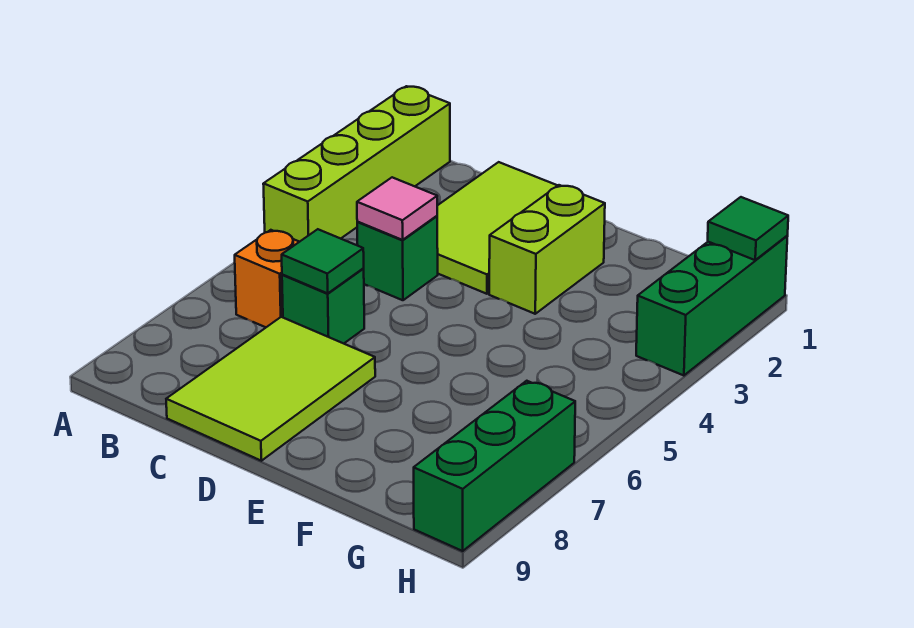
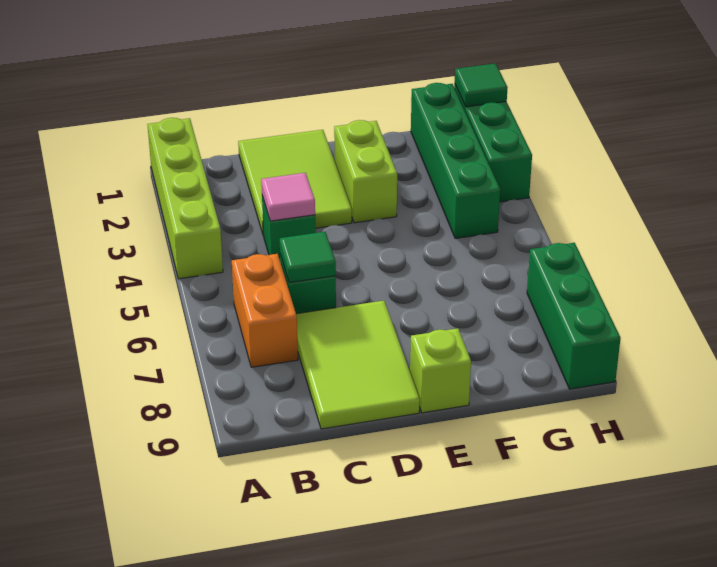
orange brick B6 level 1 -> orange brick B6:B7 level 1
none -> lime brick E9 level 1
none -> green brick G1:G4 level 1

